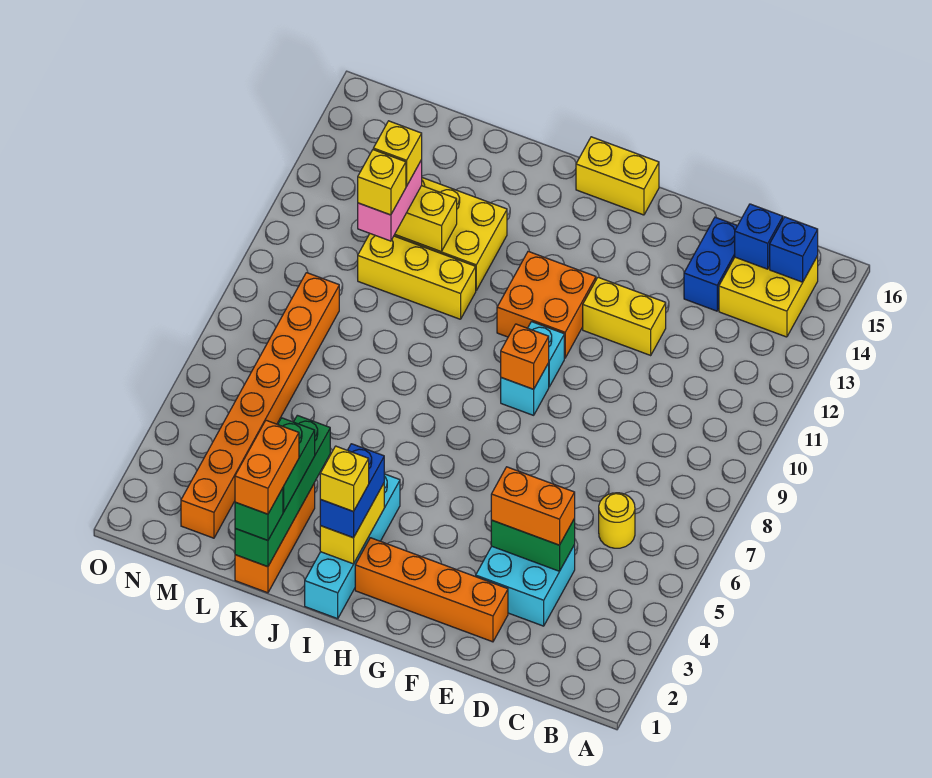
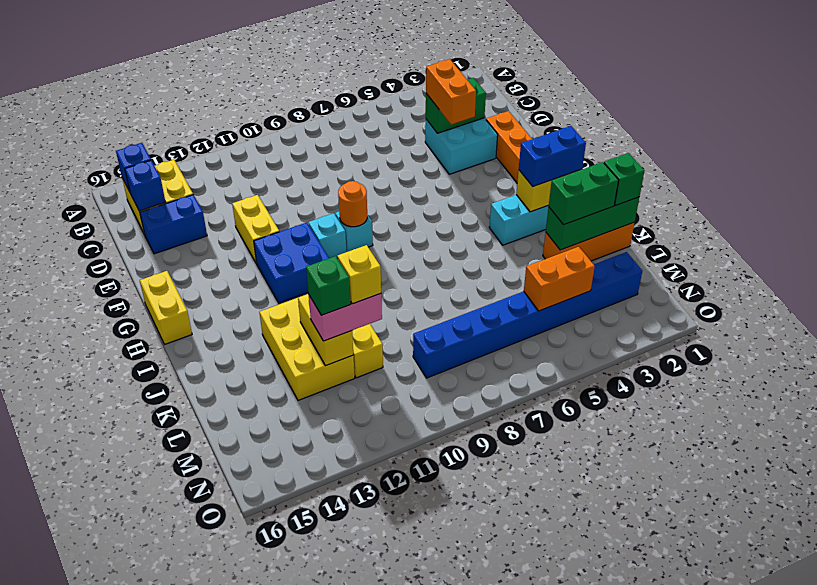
yellow round brick C6 level 1 -> none
green brick D4:E4 level 2 -> green brick D3:D4 level 2
orange brick G9 level 2 -> orange round brick G9 level 2
orange brick G11:H12 level 1 -> blue brick G11:H12 level 1
yellow brick I2 level 4 -> none
green brick K1:K4 level 2 -> green brick K1:K3 level 2
orange brick K1:K2 level 4 -> orange brick M4:M5 level 2
yellow brick L12 level 4 -> green brick L12 level 4
orange brick M2:M9 level 1 -> blue brick M2:M9 level 1

